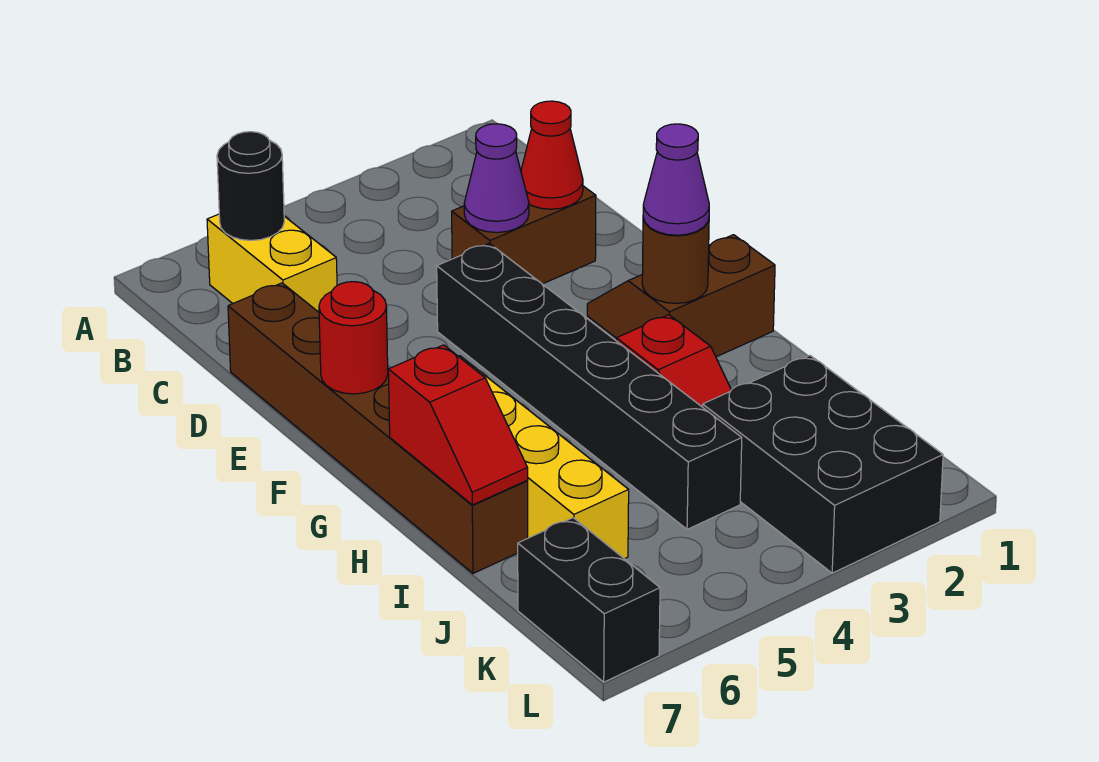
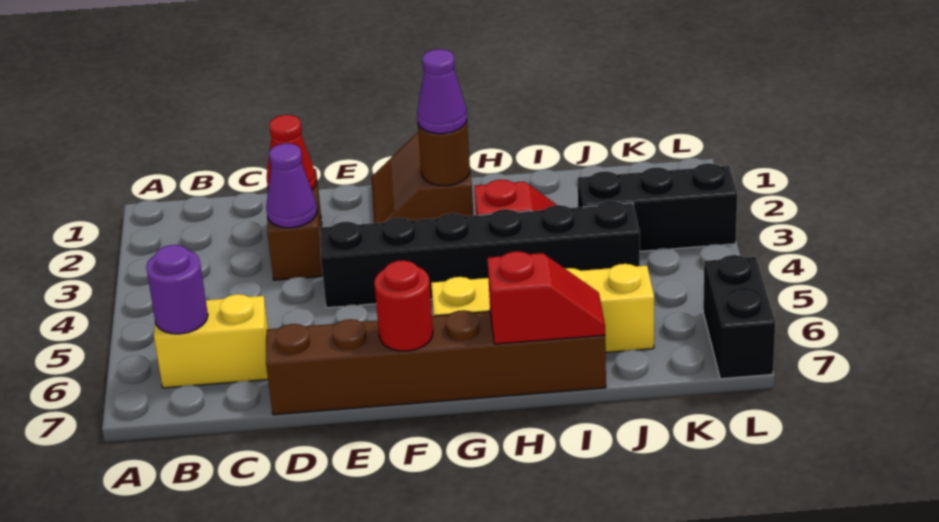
black round brick B6 level 2 -> purple round brick B6 level 2
black brick J2:L3 level 1 -> black brick J3:L3 level 1
black brick K7:L7 level 1 -> black brick L6:L7 level 1

